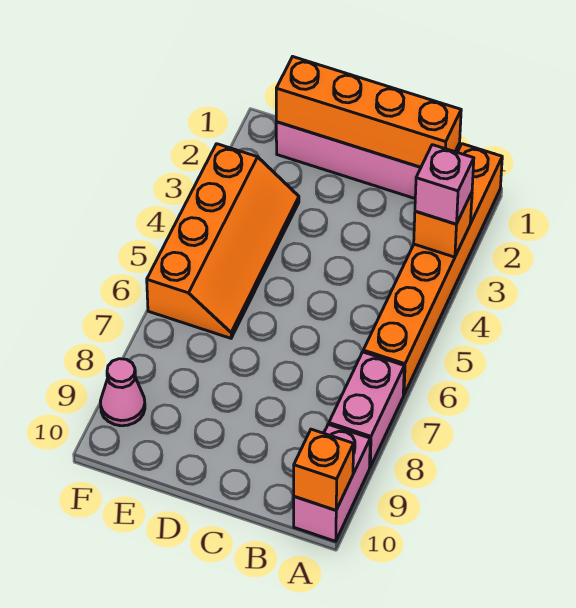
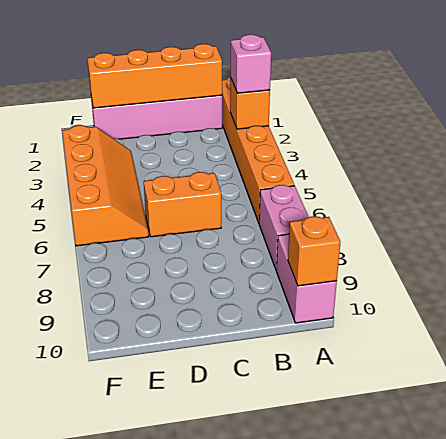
none -> orange brick C6:D6 level 1
pink cone F9 level 1 -> none

